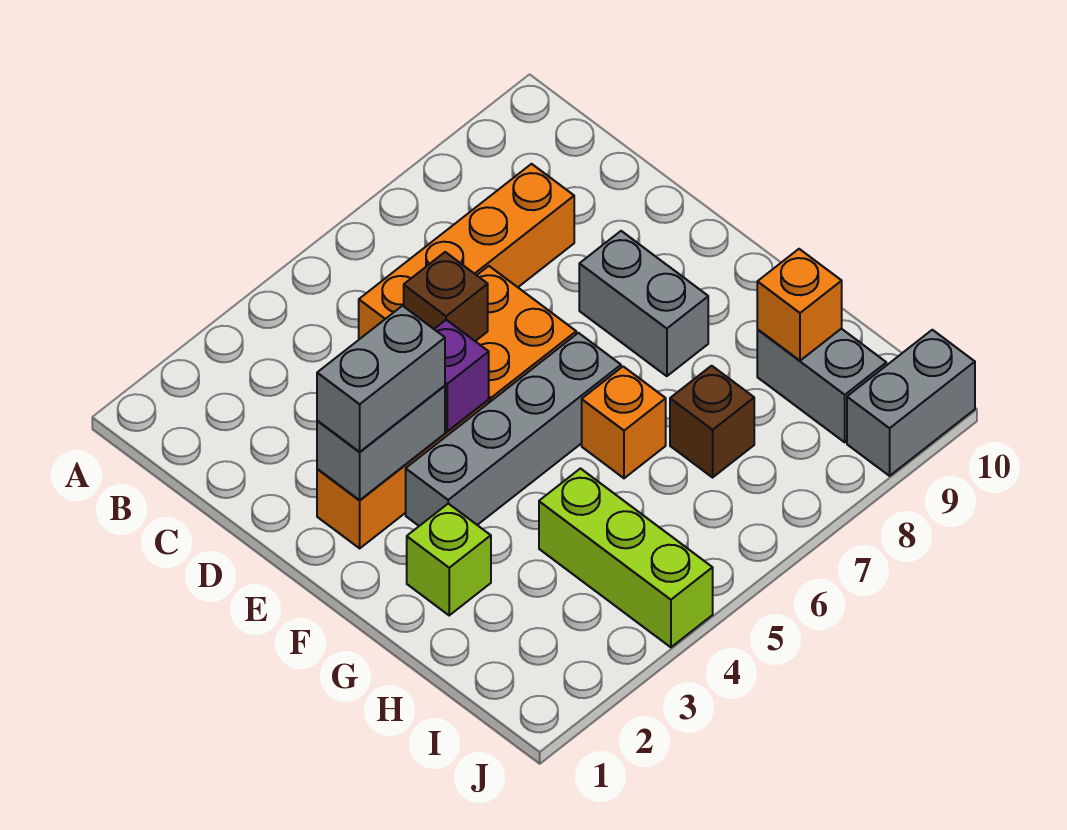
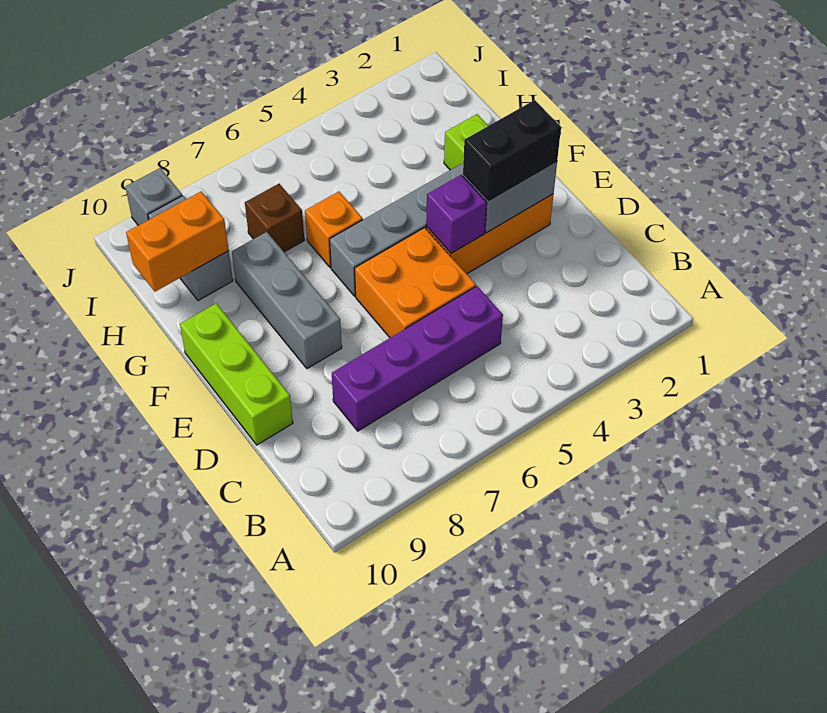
orange brick C5:C8 level 1 -> purple brick C5:C8 level 1
brown brick D5 level 2 -> none
grey brick E2:E3 level 3 -> black brick E2:E3 level 3
grey brick E8:F8 level 1 -> grey brick E8:G8 level 1
lime brick H4:J4 level 1 -> lime brick D10:F10 level 1
orange brick H9 level 2 -> orange brick H9:H10 level 2
grey brick J9:J10 level 1 -> grey brick J9 level 1

